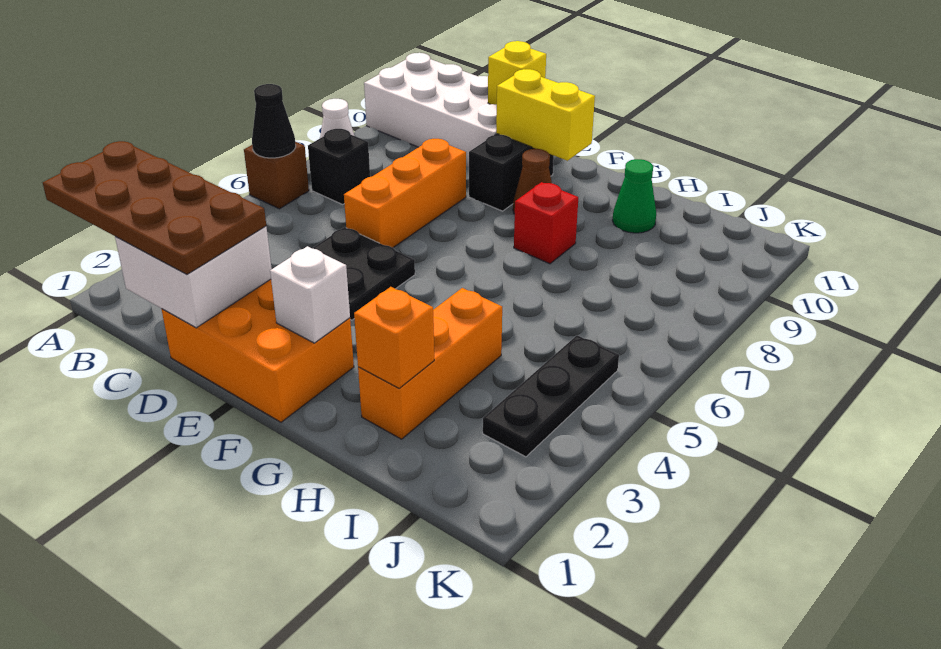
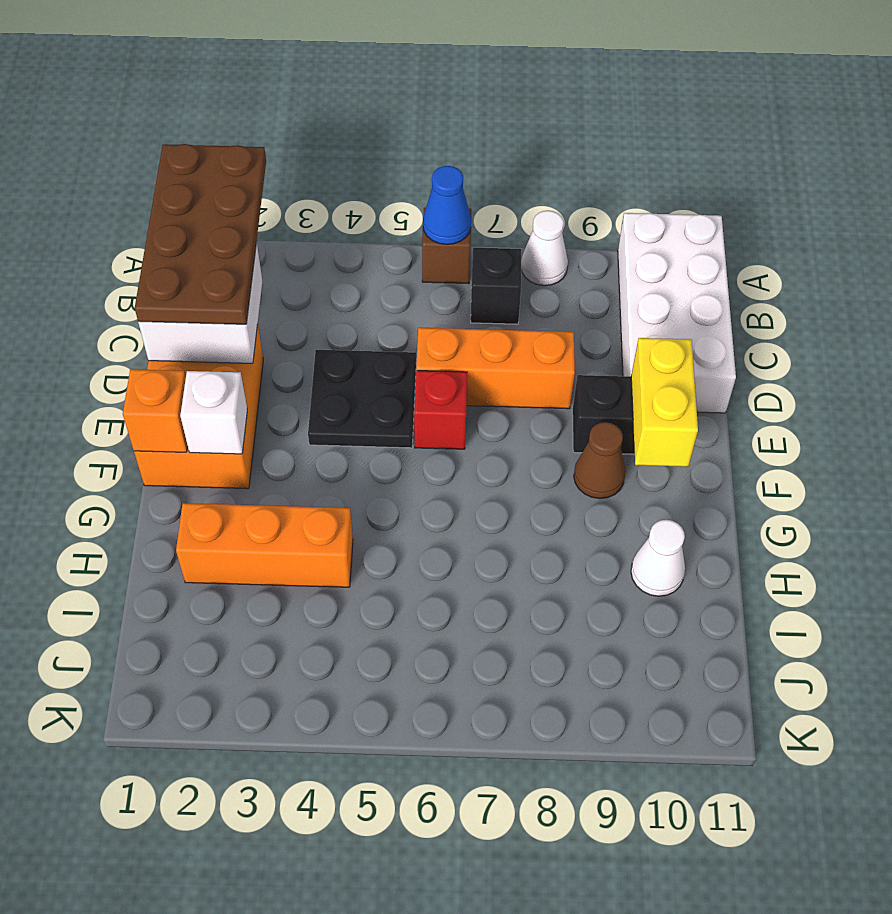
black cone A6 level 2 -> blue cone A6 level 2
yellow brick D11 level 2 -> none
red brick G8 level 1 -> red brick E6 level 1
orange brick H2 level 2 -> orange brick F1 level 2
green cone H10 level 1 -> white cone H10 level 1
black plate J3:J5 level 1 -> none

